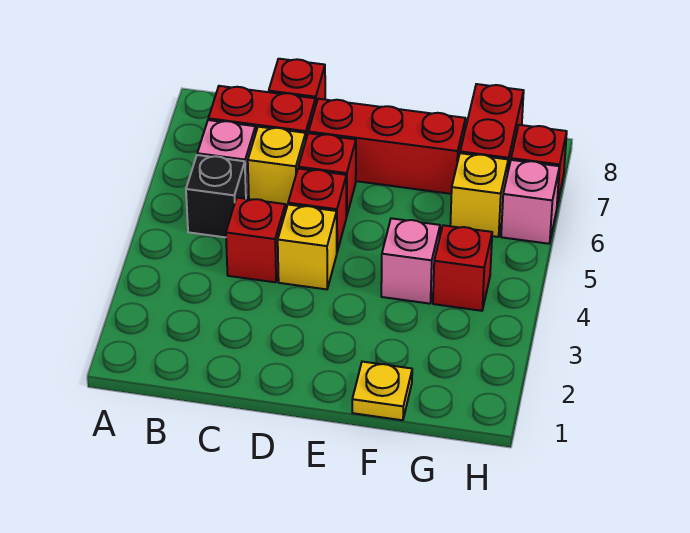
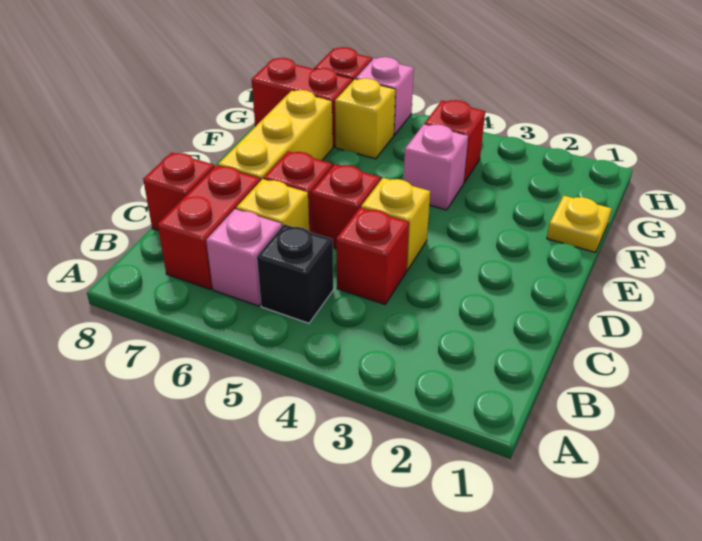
red brick D7:F7 level 1 -> yellow brick D7:F7 level 1

